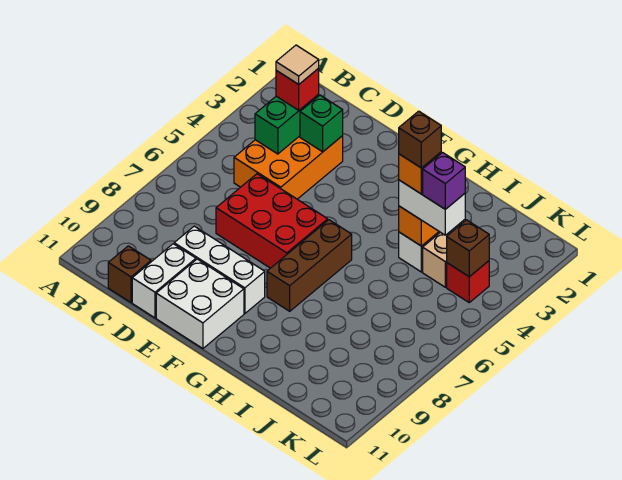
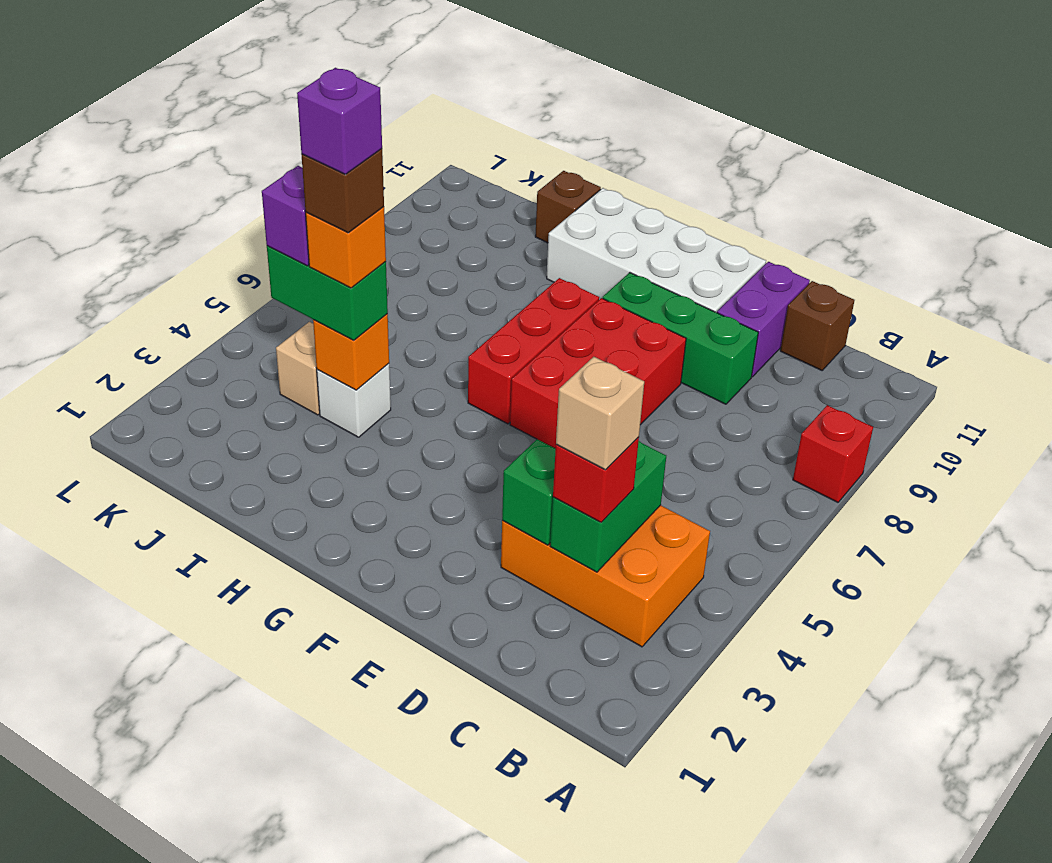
orange brick C3:D5 level 1 -> orange brick B3:D4 level 1
tan tile C3 level 4 -> tan brick C3 level 4
red brick D6:F7 level 1 -> red brick E6:F8 level 1
white brick D9:F9 level 1 -> green brick D9:F9 level 1
white brick D10:D11 level 1 -> purple brick D10:D11 level 1
white brick E10:F11 level 1 -> white brick E10:H11 level 1
brown brick G6:G8 level 1 -> red brick G6:G8 level 1
white brick I4:J4 level 3 -> green brick I4:J4 level 3
none -> purple brick I4 level 6
red brick K4 level 1 -> red brick A8 level 1
brown brick K4 level 2 -> brown brick I11 level 1

